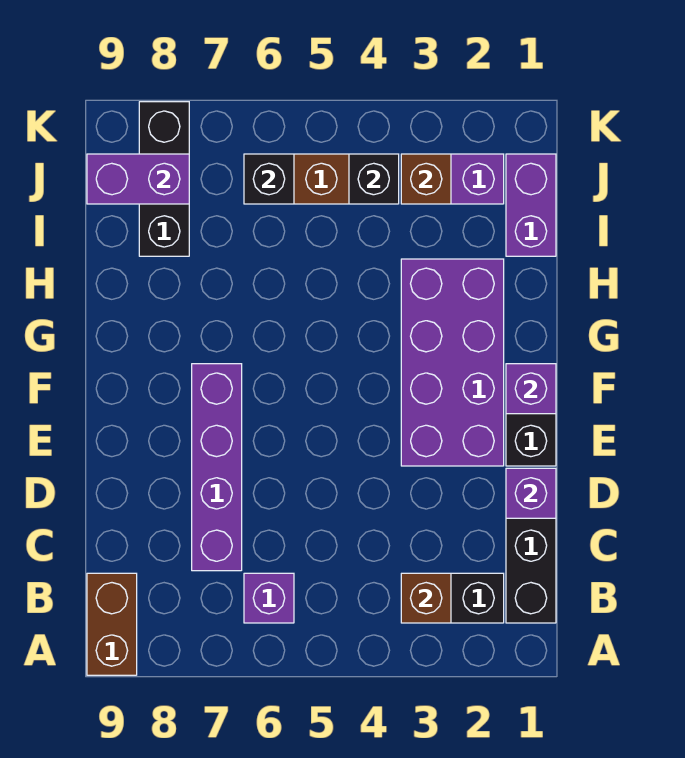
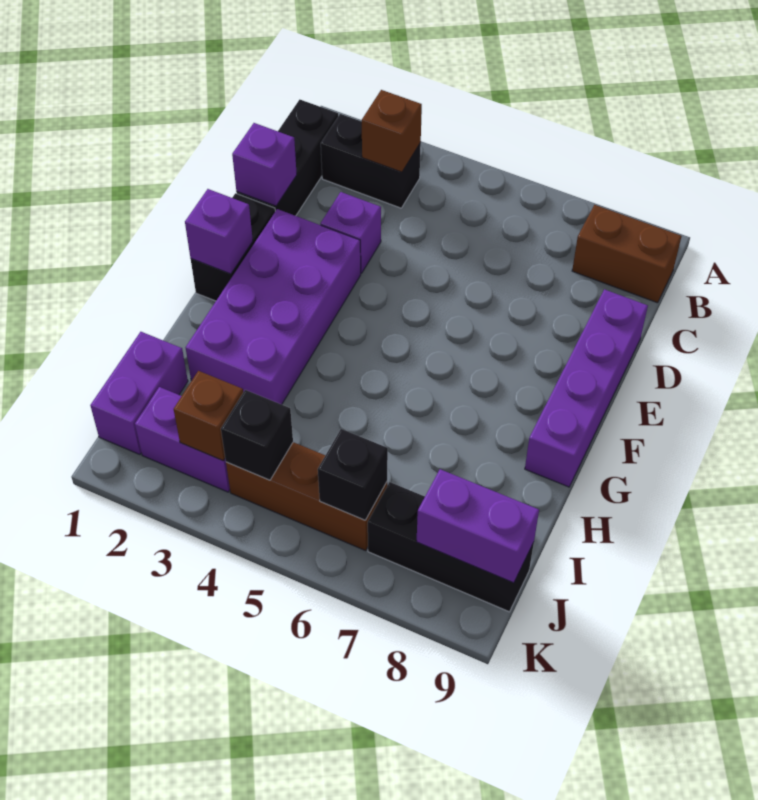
brown brick A9:B9 level 1 -> brown brick B8:B9 level 1
purple brick B6 level 1 -> purple brick D3 level 1
purple brick C7:F7 level 1 -> purple brick D9:G9 level 1
black brick I8:K8 level 1 -> black brick J7:J9 level 1

